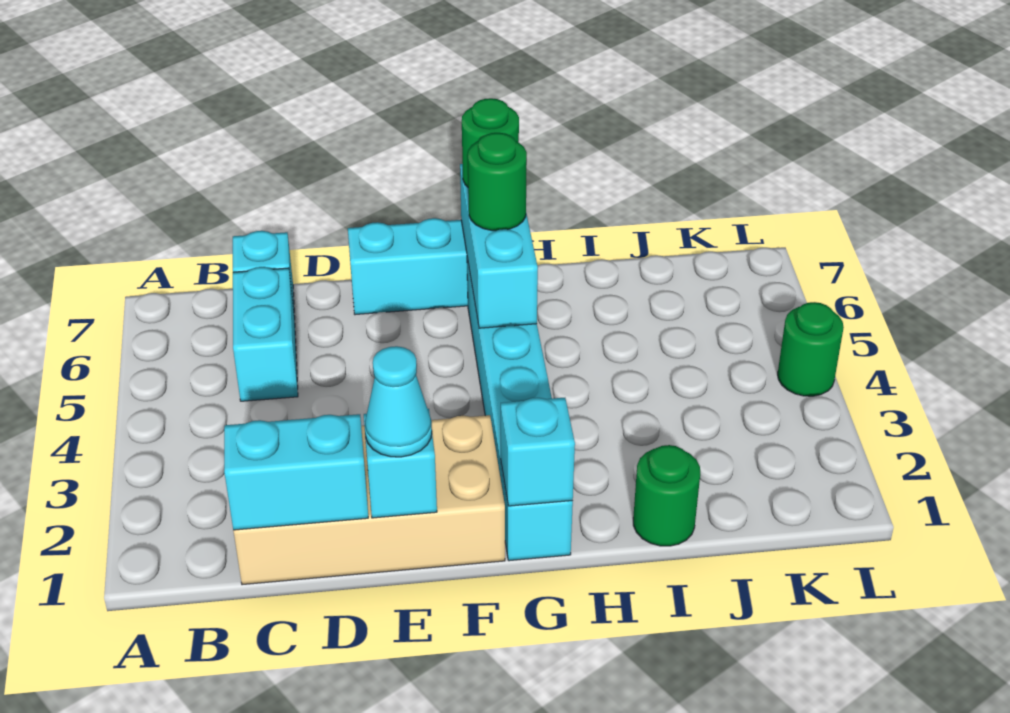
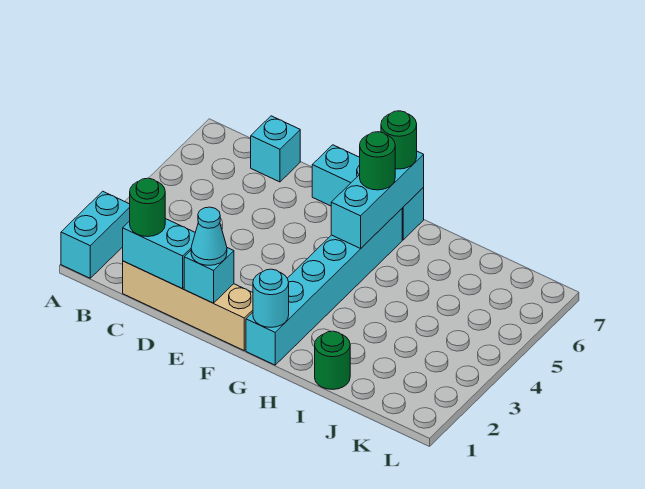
tan brick C1:F2 level 1 -> tan brick C1:F1 level 1
cyan brick C5:C6 level 1 -> cyan brick A1:A2 level 1
cyan brick G1 level 2 -> cyan round brick G1 level 2
green round brick L4 level 1 -> green round brick C1 level 3

